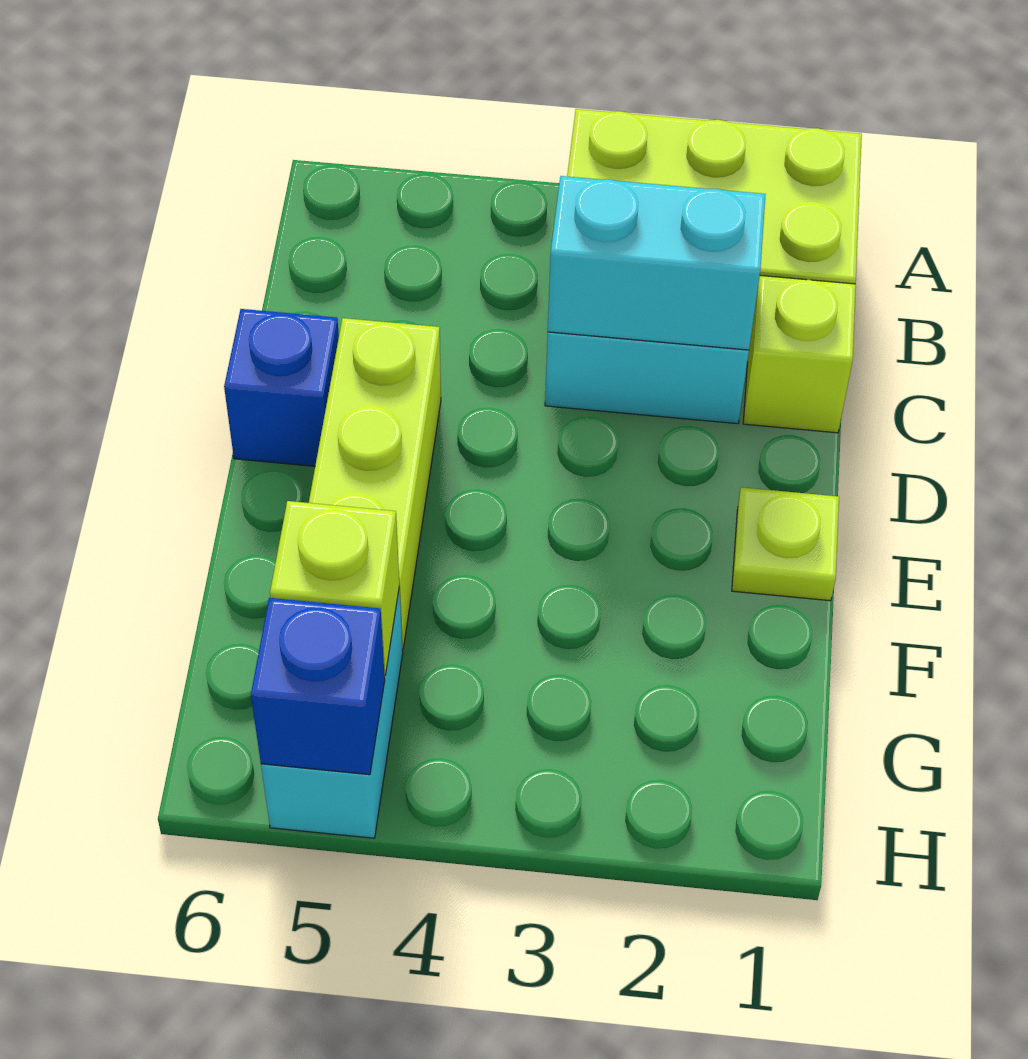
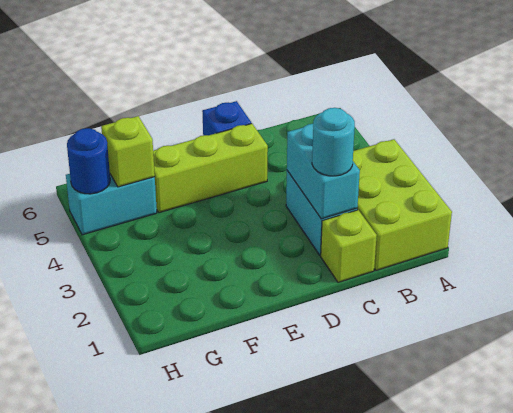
none -> cyan round brick C2 level 3
lime plate E1 level 1 -> none
blue brick H5 level 2 -> blue round brick H5 level 2

